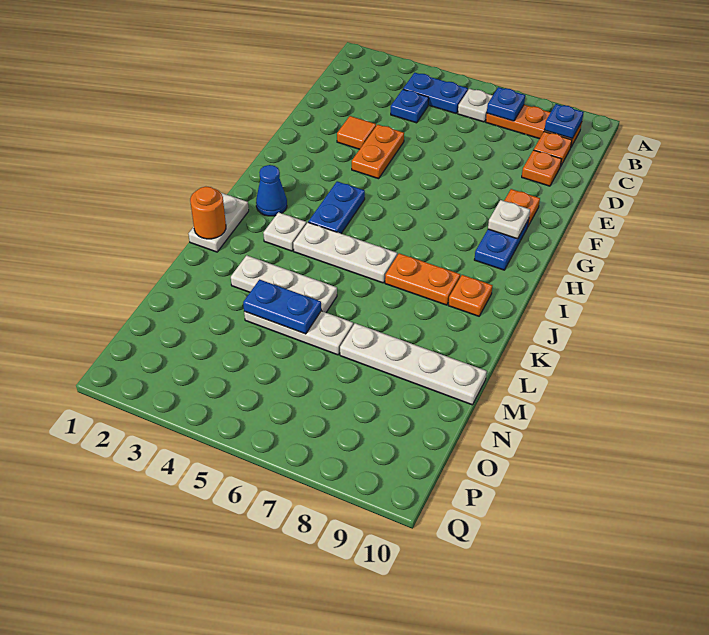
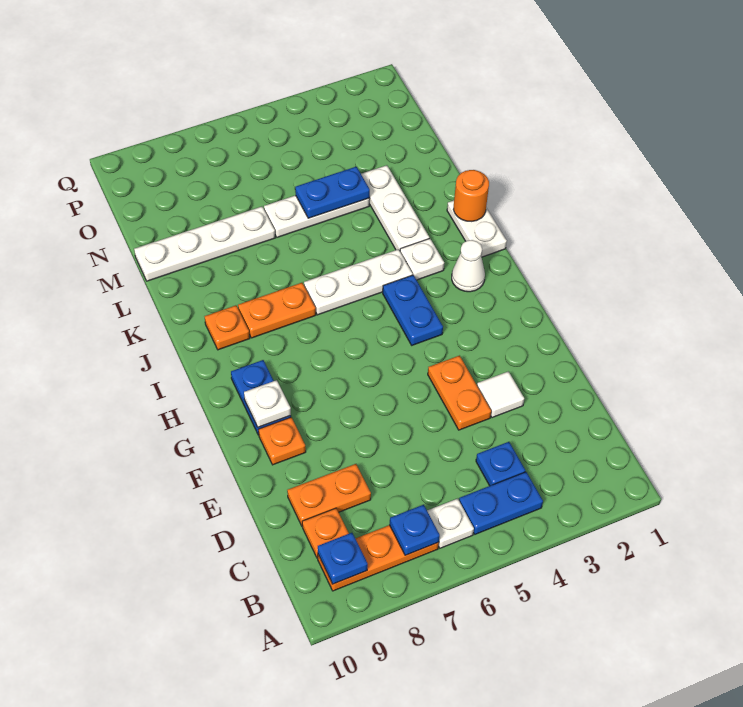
orange plate D9 level 1 -> orange plate D8:D9 level 1
orange tile E3 level 1 -> white tile E3 level 1
blue cone I2 level 1 -> white cone I2 level 1
white plate L3:L5 level 1 -> white plate K3:M3 level 1

